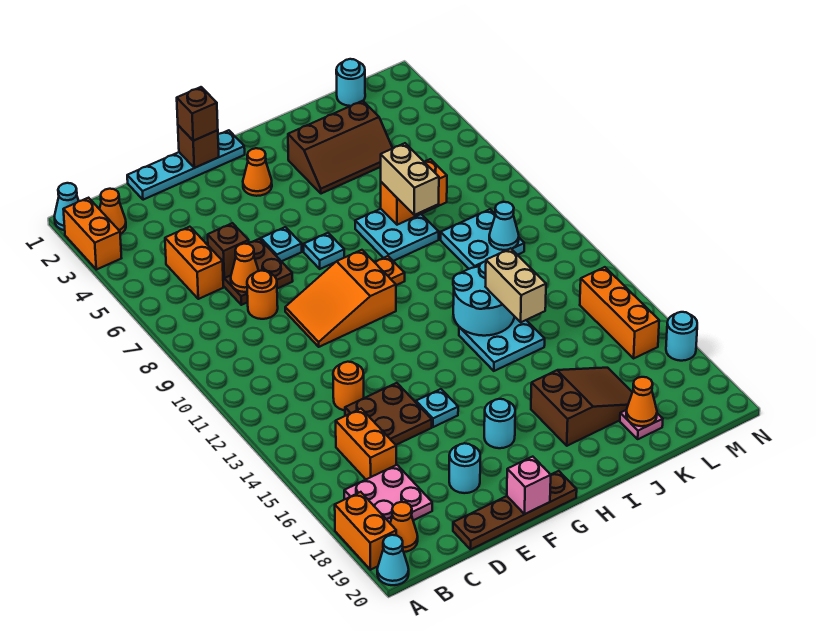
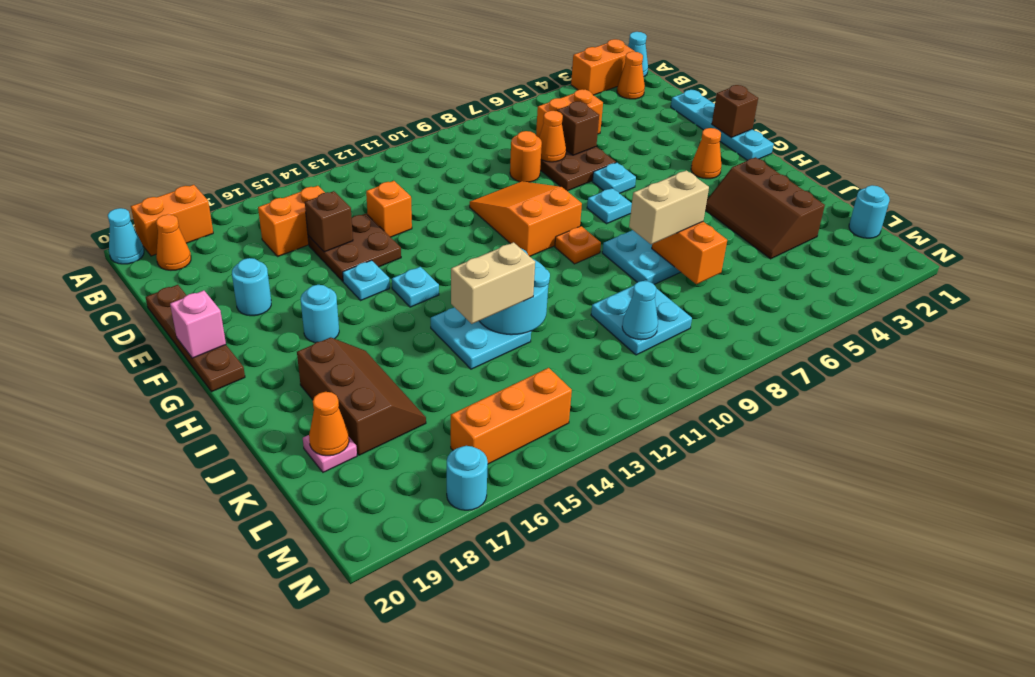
pink plate B17:C18 level 1 -> none
orange round brick D13 level 1 -> orange brick D13 level 1
brown brick F1 level 3 -> brown brick D15 level 2
none -> cyan plate G14 level 1
brown slope I17:K18 level 1 top I -> brown slope I17:K18 level 1 top 18

